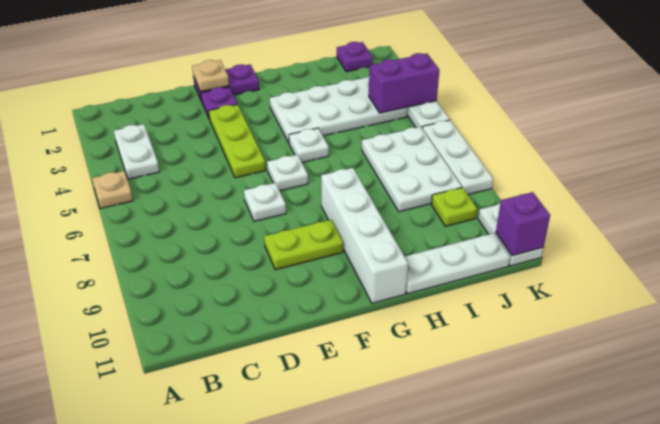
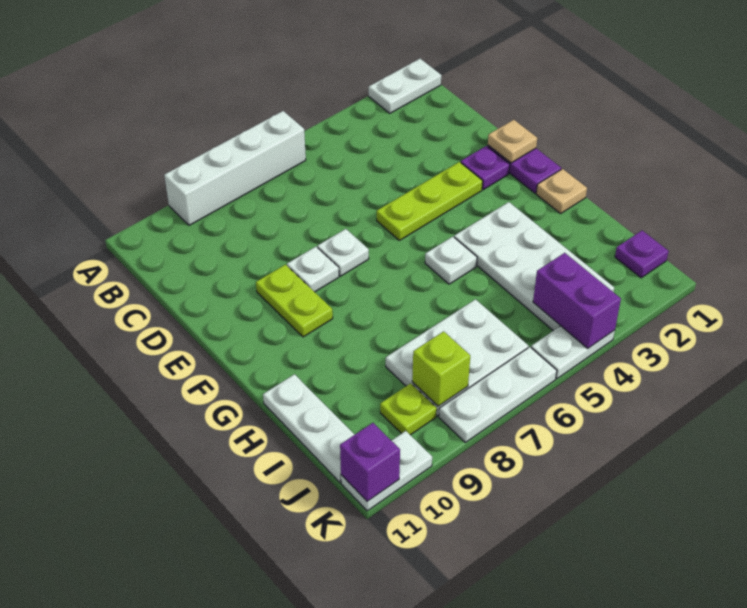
tan plate A5 level 1 -> tan plate G1 level 1
white plate B3:B4 level 1 -> white plate A1:A2 level 1
white plate F6 level 1 -> white plate E8 level 1
white brick G8:G11 level 1 -> white brick A6:A9 level 1
none -> lime brick J8 level 2

